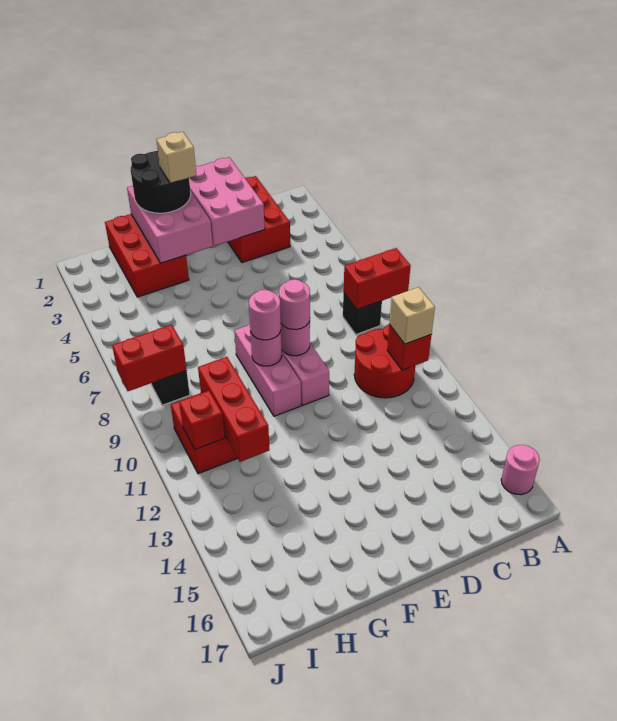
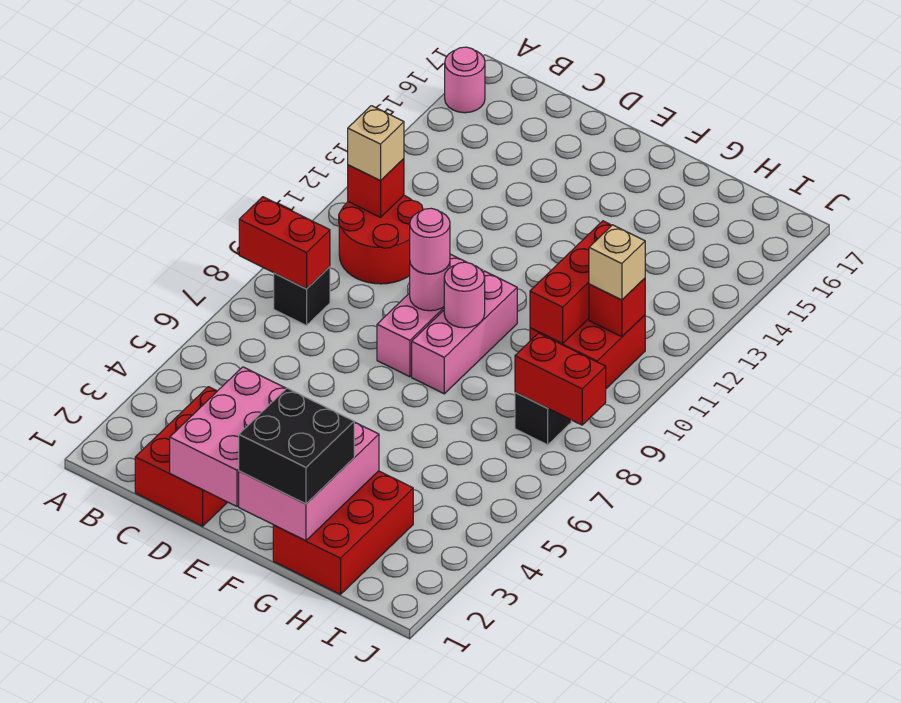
black round brick F1:G2 level 3 -> black brick F1:G2 level 3
tan brick F2 level 4 -> tan brick I11 level 3
pink round brick F9 level 3 -> none

